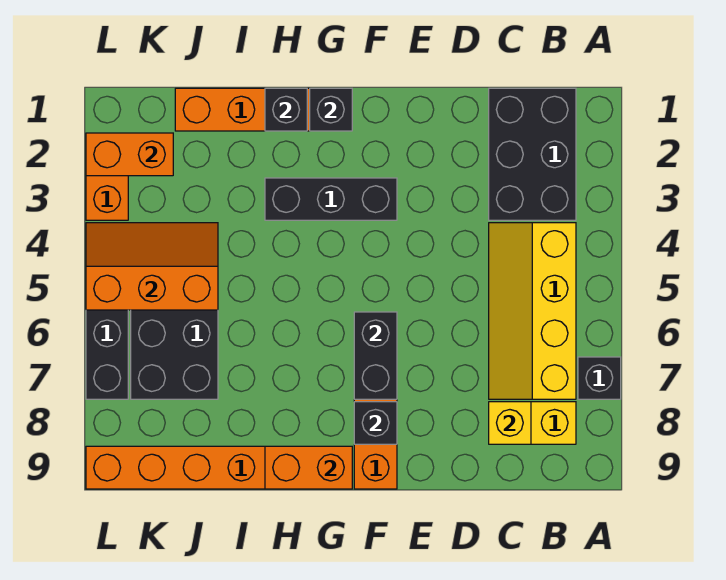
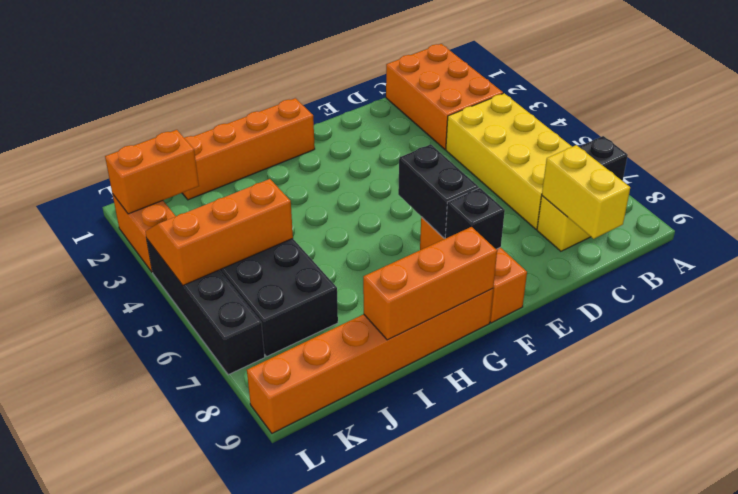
black brick B1:C3 level 1 -> orange brick B1:C3 level 1
yellow slope B4:C7 level 1 top B -> yellow brick B4:C7 level 1
yellow brick C8 level 2 -> yellow brick C8:C9 level 2
black brick F3:H3 level 1 -> none
black brick G1 level 2 -> none
orange brick G9:H9 level 2 -> orange brick G9:I9 level 2
black brick H1 level 2 -> none

